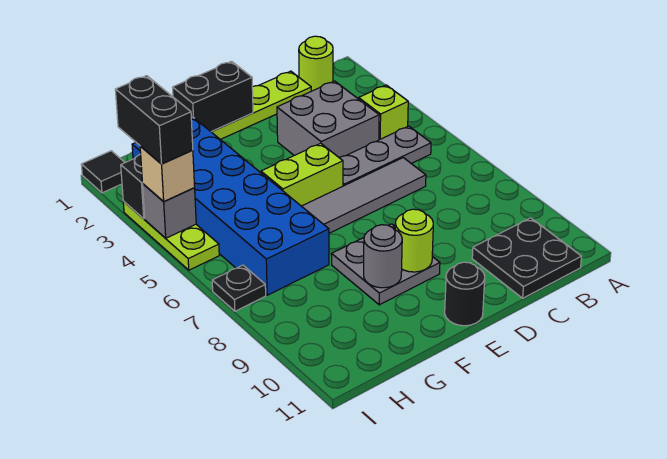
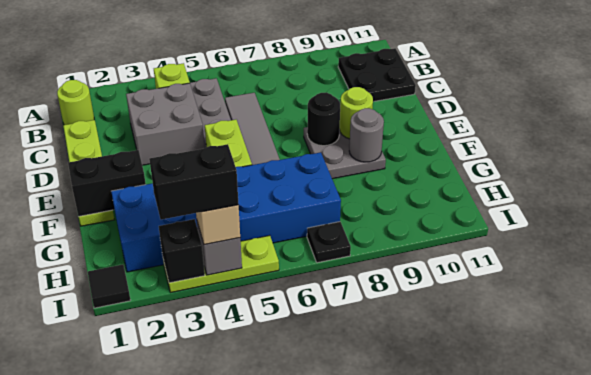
black brick E1:F1 level 2 -> black brick F1:F2 level 2
black round brick E11 level 1 -> black round brick E8 level 2

